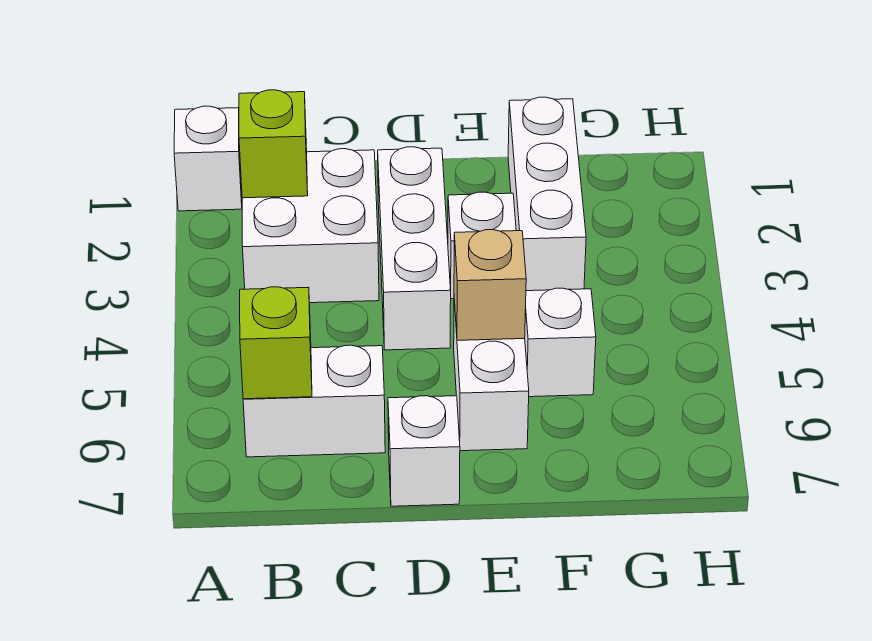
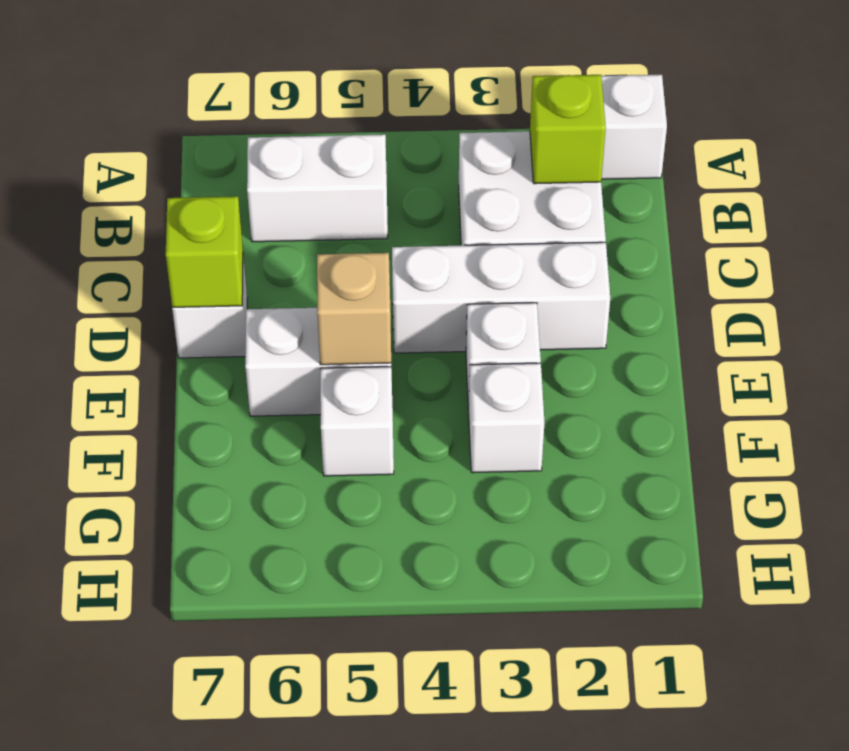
white brick B6:C6 level 1 -> white brick B5:B6 level 1
lime brick B6 level 2 -> lime brick D7 level 2
white brick F1:F3 level 1 -> white brick F3 level 1

